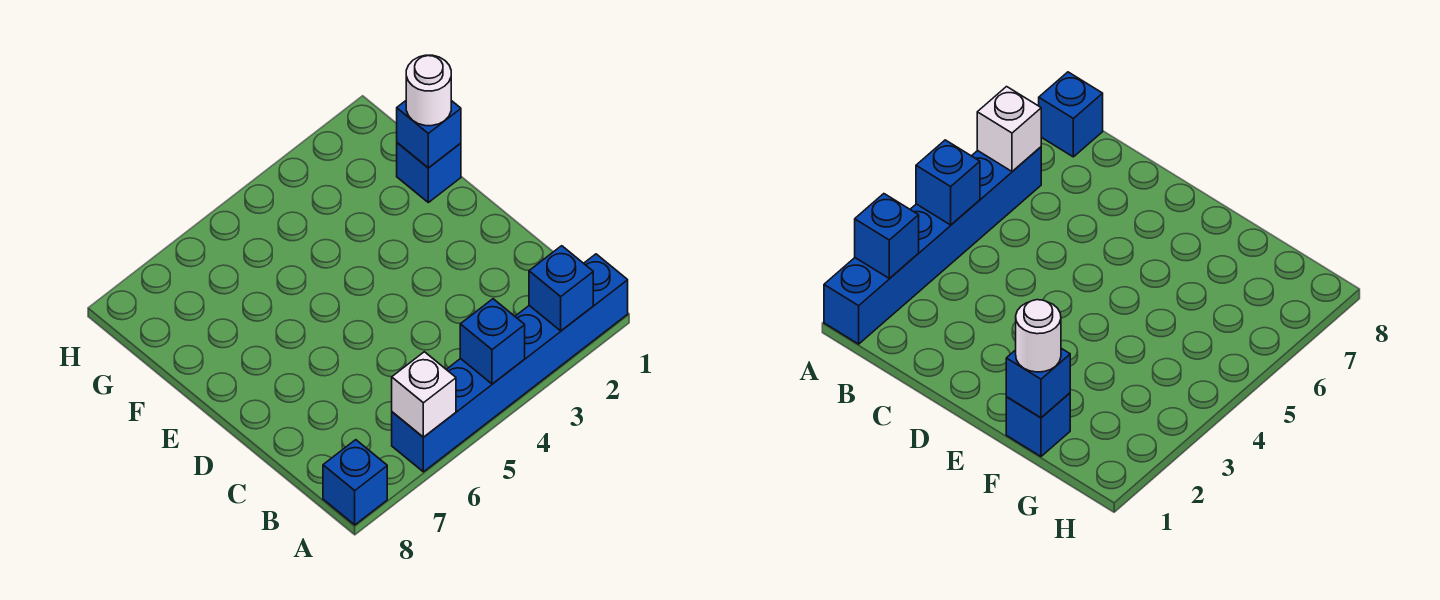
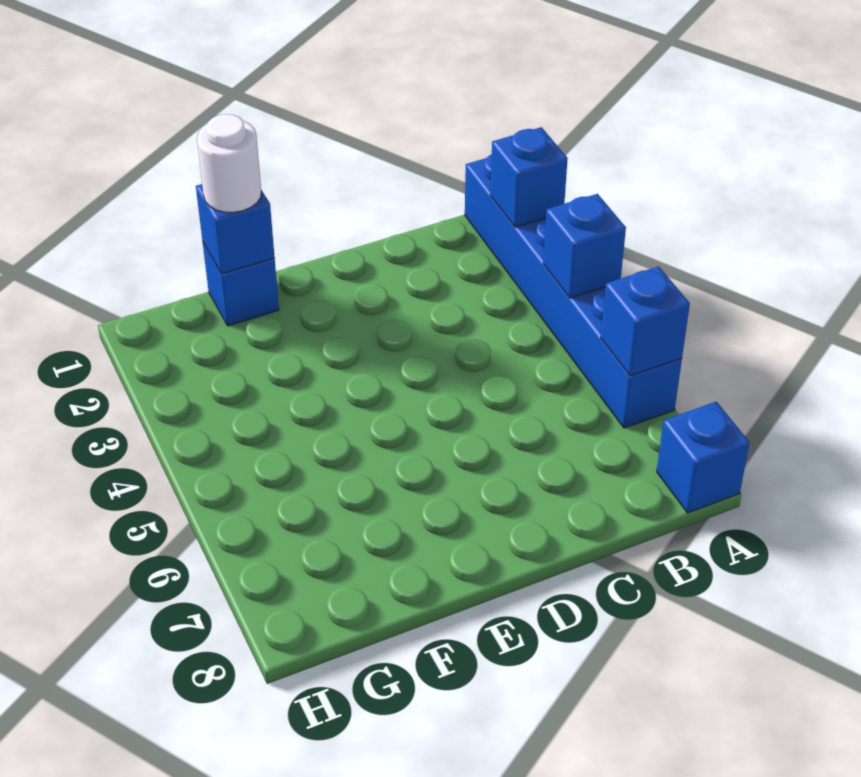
white brick A6 level 2 -> blue brick A6 level 2

